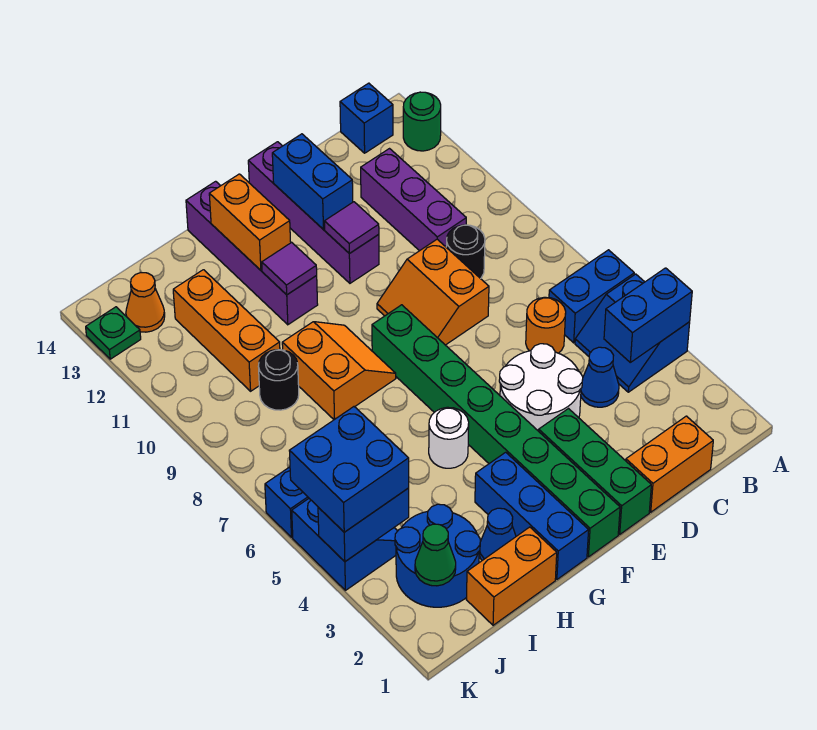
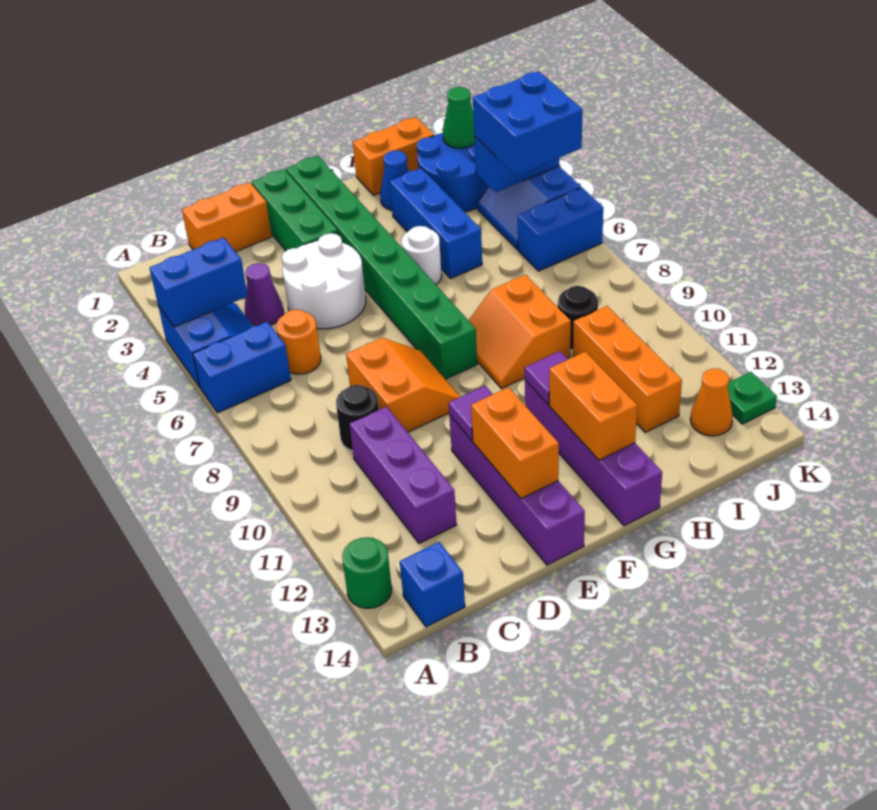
blue cone C4 level 1 -> purple cone C4 level 1
blue brick E12:E13 level 2 -> orange brick E12:E13 level 2
blue brick G1:G3 level 1 -> blue brick H3:H5 level 1

